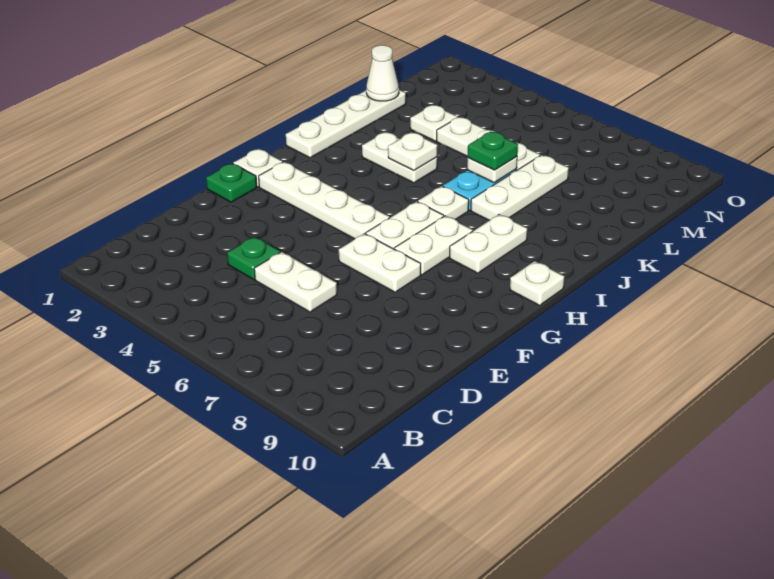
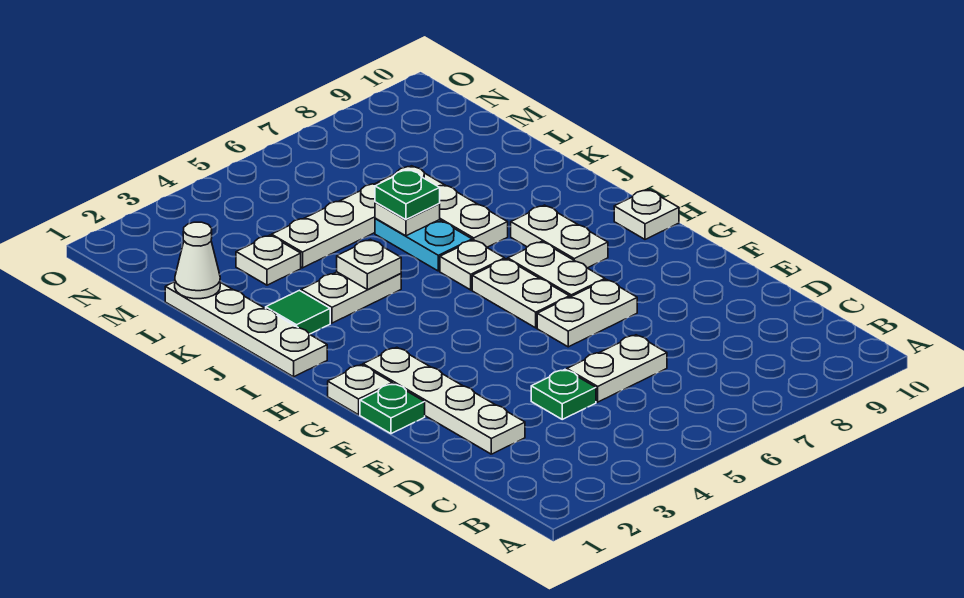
white plate G2:G5 level 1 -> white plate D2:G2 level 1
none -> green tile J2 level 1

